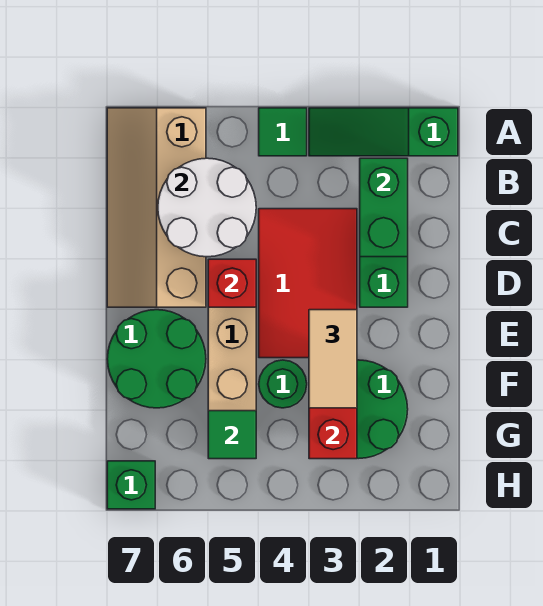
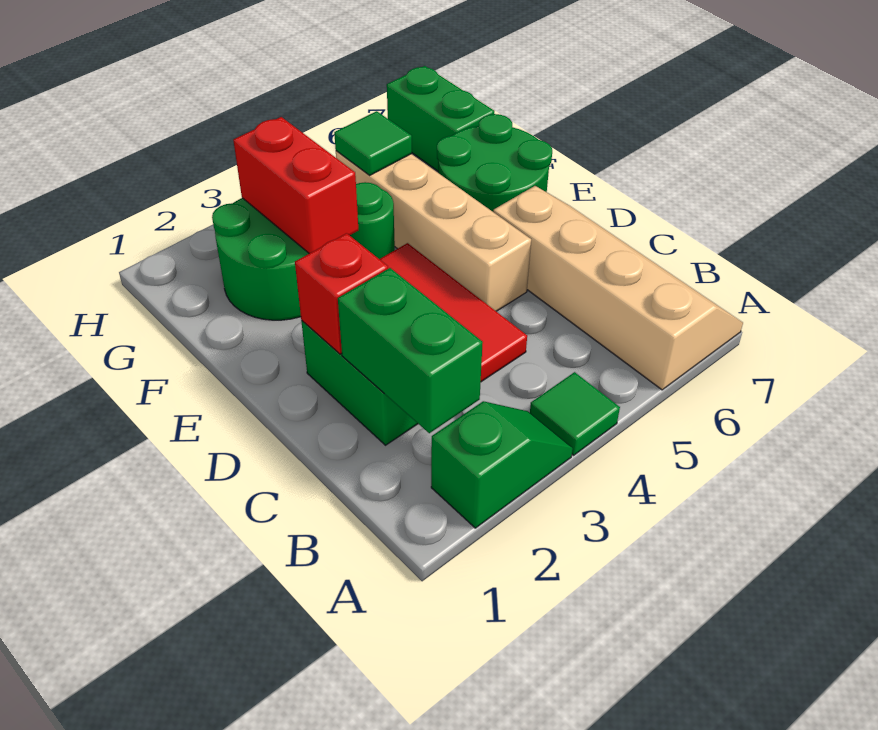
green slope A1:A3 level 1 top 1 -> green slope A2:A3 level 1 top 2
white round brick B5:C6 level 2 -> none
red brick D5 level 2 -> red brick D2 level 2
tan tile E3:F3 level 3 -> none
green brick H7 level 1 -> green brick G7:H7 level 1

